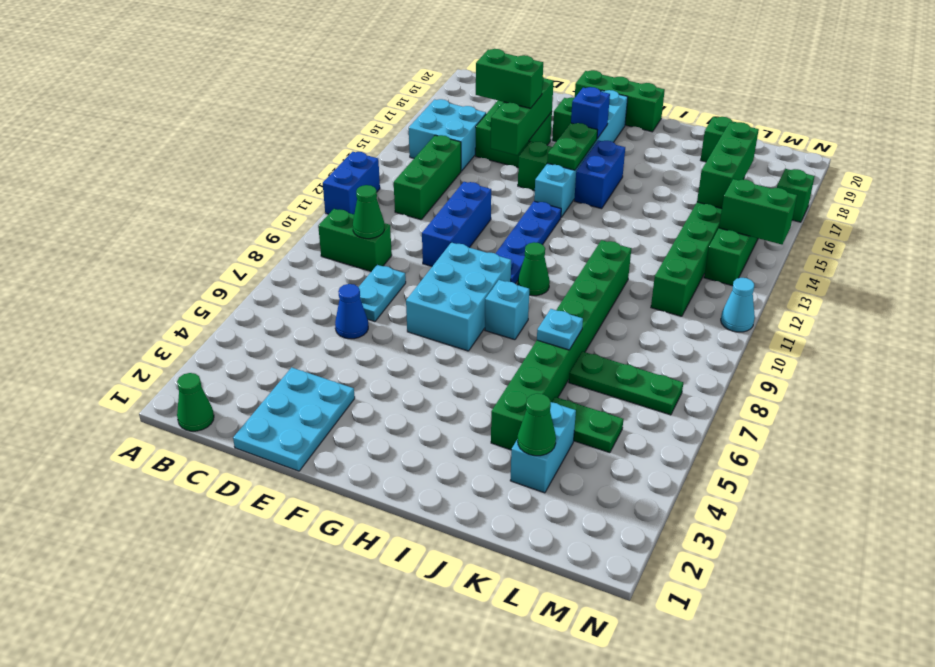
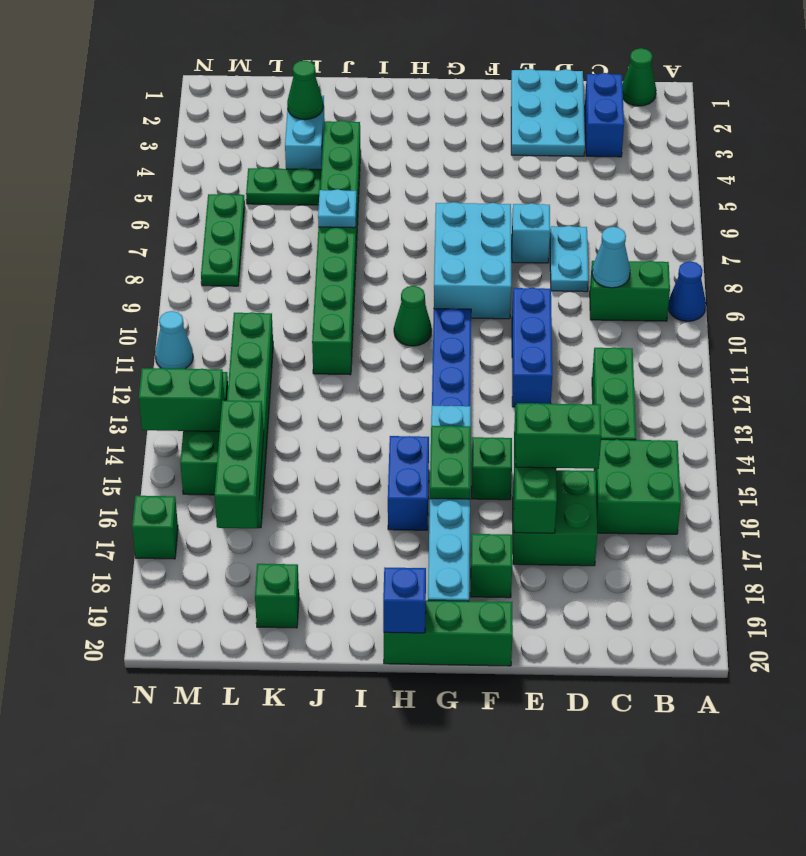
blue brick A11:A12 level 1 -> blue brick C2:C3 level 1
cyan brick B15:C16 level 1 -> green brick B15:C16 level 1
green cone C9 level 2 -> cyan cone C9 level 2
blue cone D6 level 1 -> blue cone A9 level 1
blue brick G17 level 2 -> blue brick H20 level 2
cyan brick H8 level 1 -> cyan brick E7 level 1
green plate K7:M7 level 1 -> green plate M6:M8 level 1

